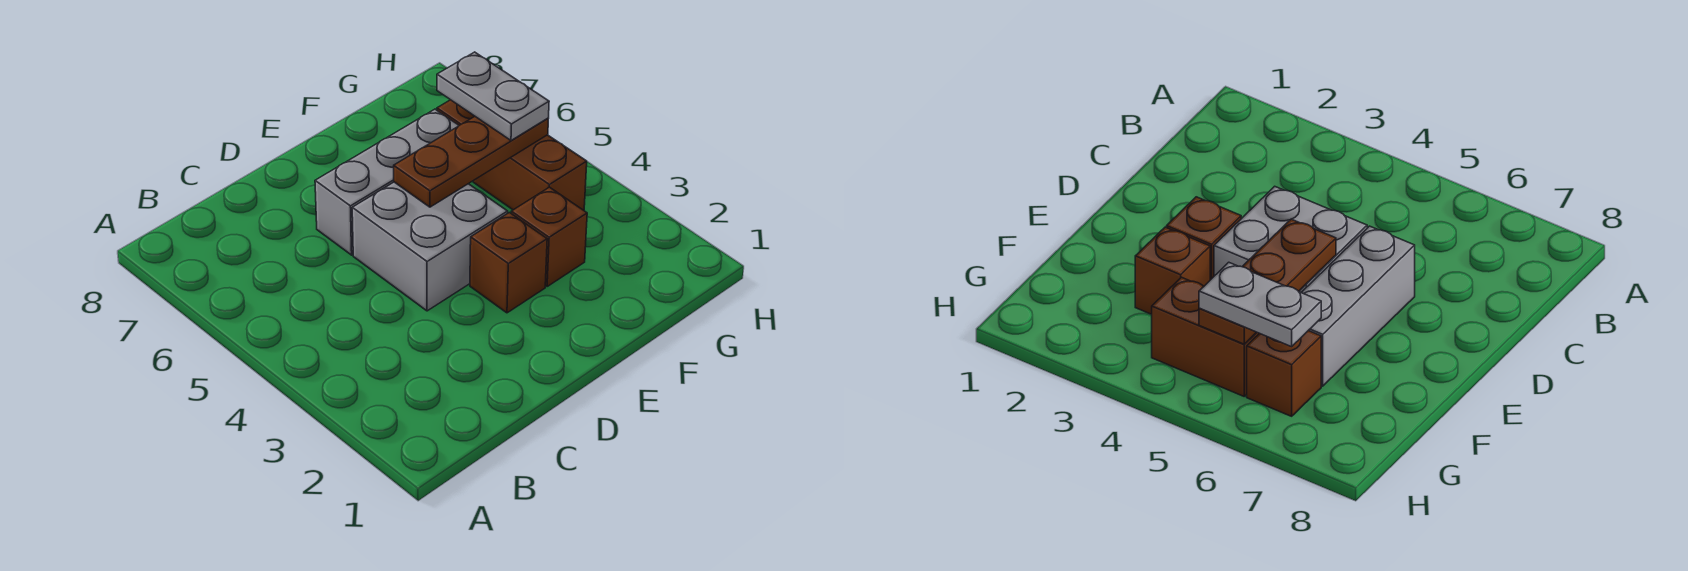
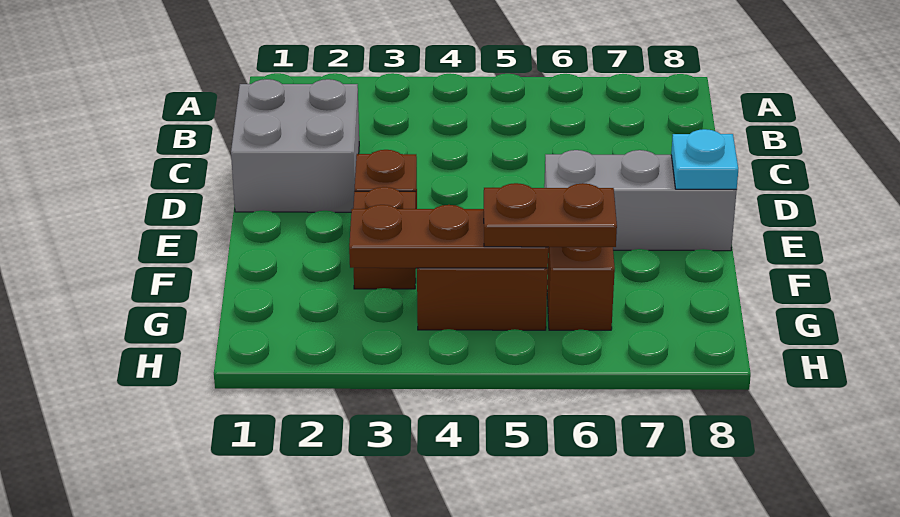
grey brick D4:E5 level 1 -> grey brick C1:D2 level 1
grey brick D6:F6 level 1 -> grey brick E6:E8 level 1
brown plate E5:G5 level 2 -> brown plate G3:G5 level 2
none -> cyan plate E8 level 2
grey plate G5:G6 level 3 -> brown plate G5:G6 level 3

